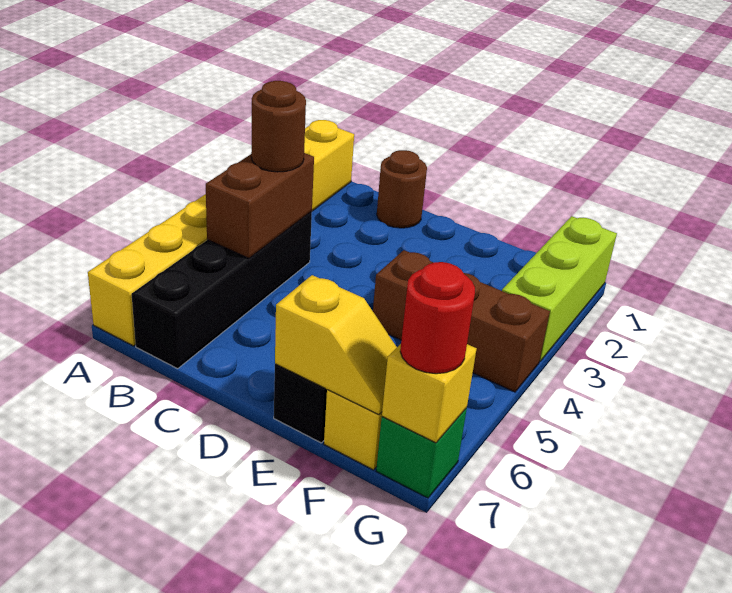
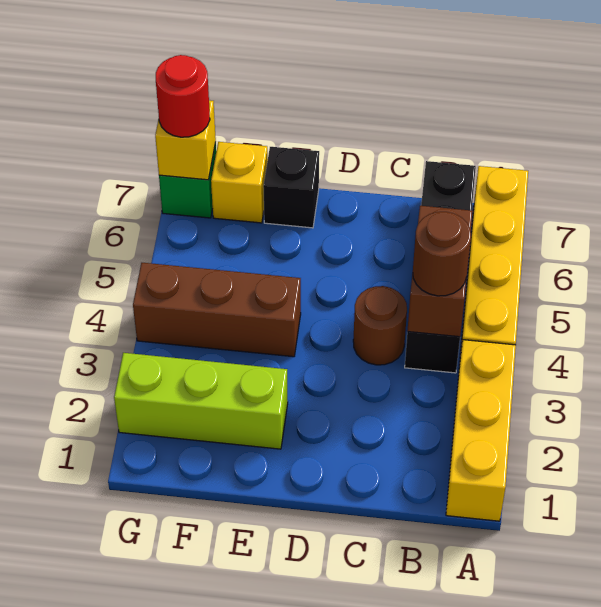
brown round brick C1 level 1 -> brown round brick C4 level 1
yellow slope E7:F7 level 2 top E -> none
lime brick G1:G3 level 1 -> lime brick E2:G2 level 1

